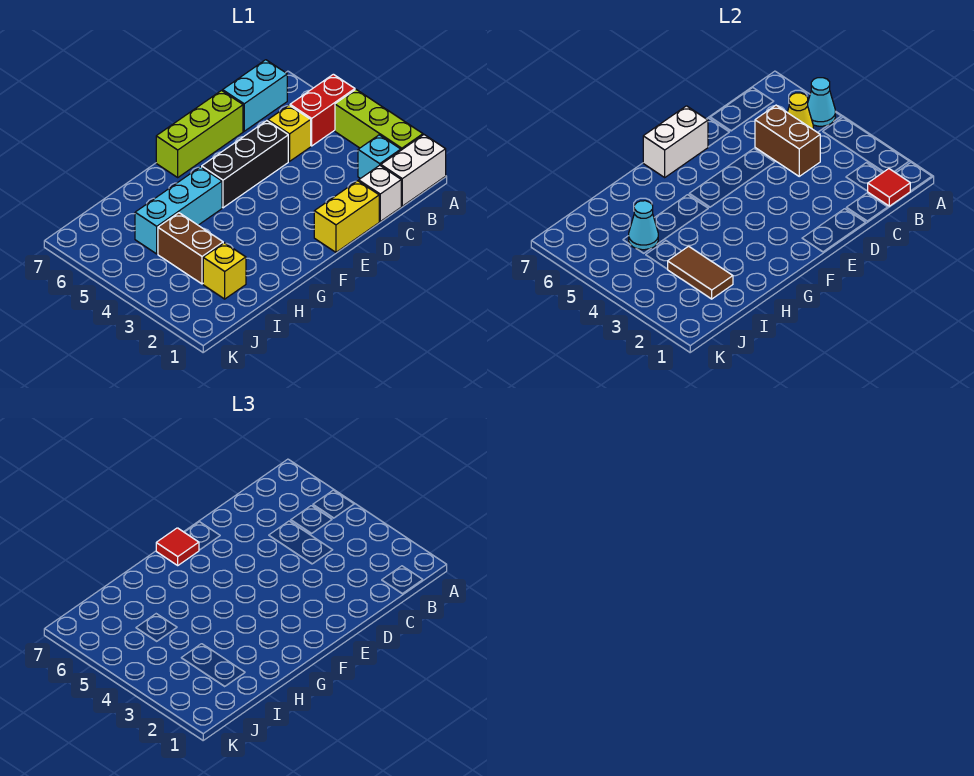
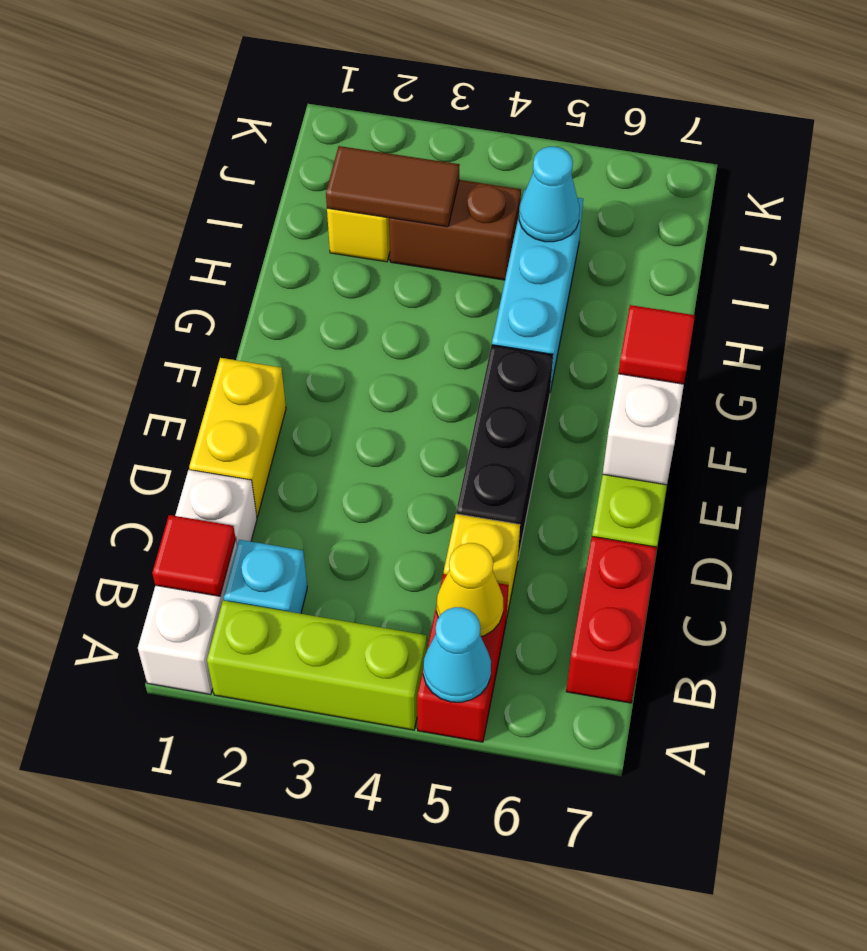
cyan brick B7:C7 level 1 -> red brick B7:C7 level 1
brown brick C4:C5 level 2 -> none

